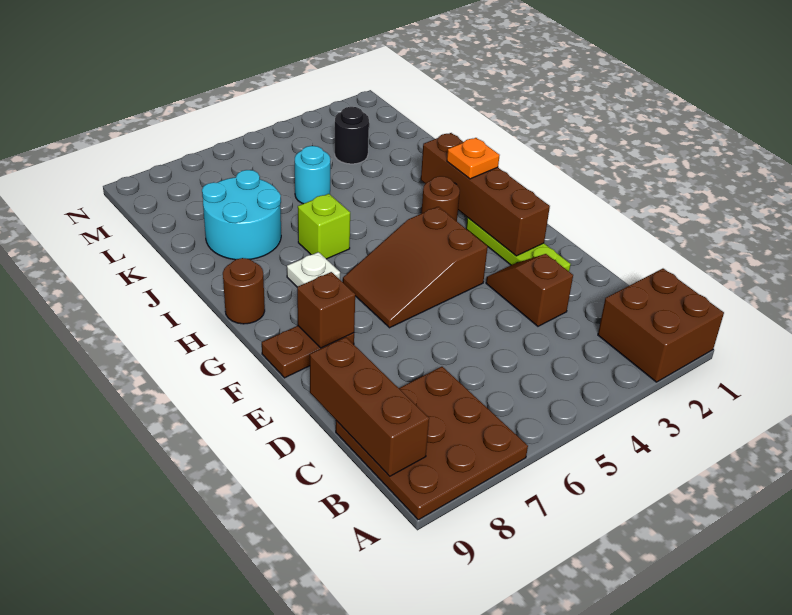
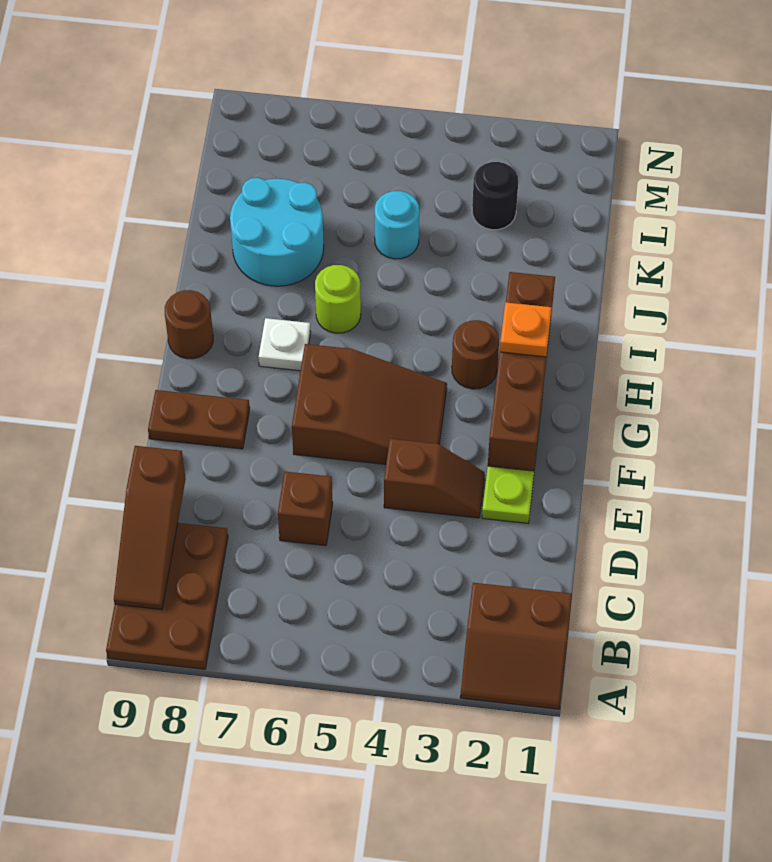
brown brick A1:B2 level 1 -> brown slope A1:B2 level 1 top B
brown plate A7:C9 level 1 -> brown plate A8:C9 level 1
brown brick B9:D9 level 2 -> brown slope B9:D9 level 2 top D
brown slope D3:E3 level 1 top D -> brown slope E3:E4 level 1 top 4
brown slope F4:G6 level 1 top 4 -> brown slope F4:G6 level 1 top 6
brown brick F8 level 2 -> brown brick D6 level 1
lime brick I6 level 1 -> lime round brick I6 level 1

